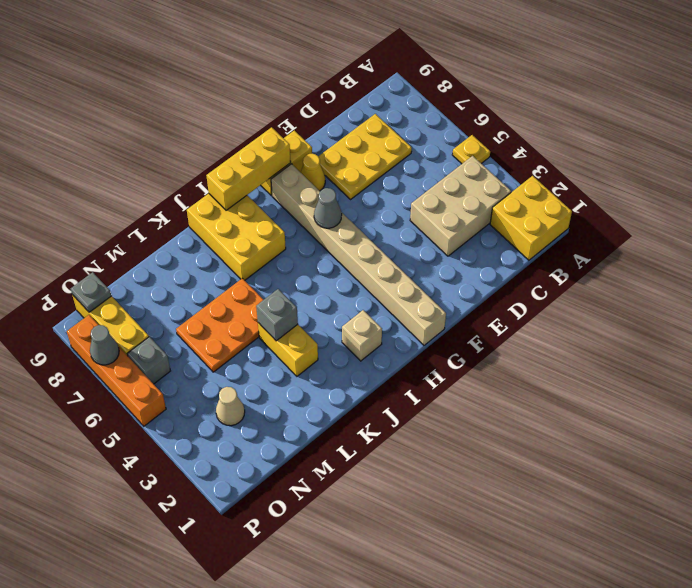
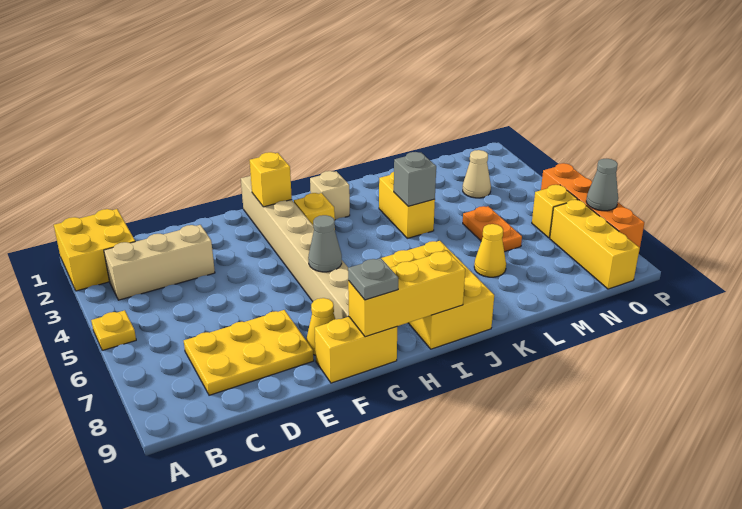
tan brick B3:D4 level 1 -> tan brick B3:D3 level 1
none -> yellow brick G2 level 2
none -> yellow brick H3 level 1
orange plate K5:M6 level 1 -> orange plate M5:M6 level 1
none -> yellow cone L7 level 1
grey brick O6 level 1 -> yellow brick O6 level 1
grey plate O9 level 2 -> grey plate G9 level 3

